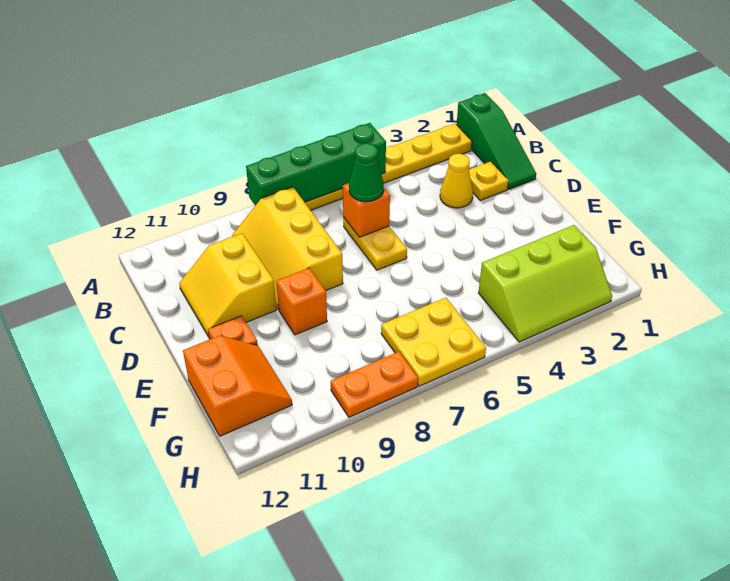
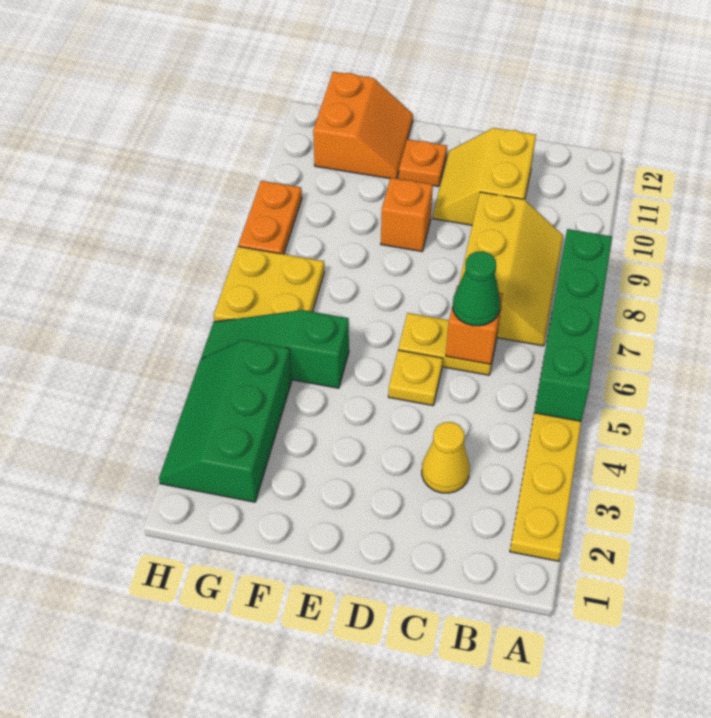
green slope A1:C1 level 1 top A -> green slope F5:H5 level 1 top F
yellow slope B8:D9 level 1 top 8 -> yellow slope B7:C9 level 1 top C
yellow plate C2 level 1 -> yellow plate D5 level 1
yellow slope C10:D11 level 1 top 10 -> yellow slope C10:D11 level 1 top C
orange slope F11:G12 level 1 top 12 -> orange slope F11:G12 level 1 top G
lime slope G2:H4 level 1 top G -> green slope G2:H4 level 1 top G

